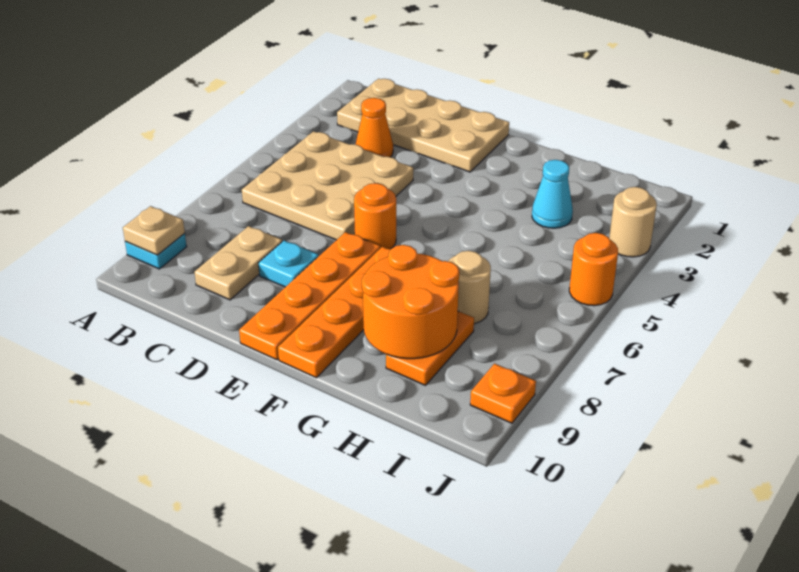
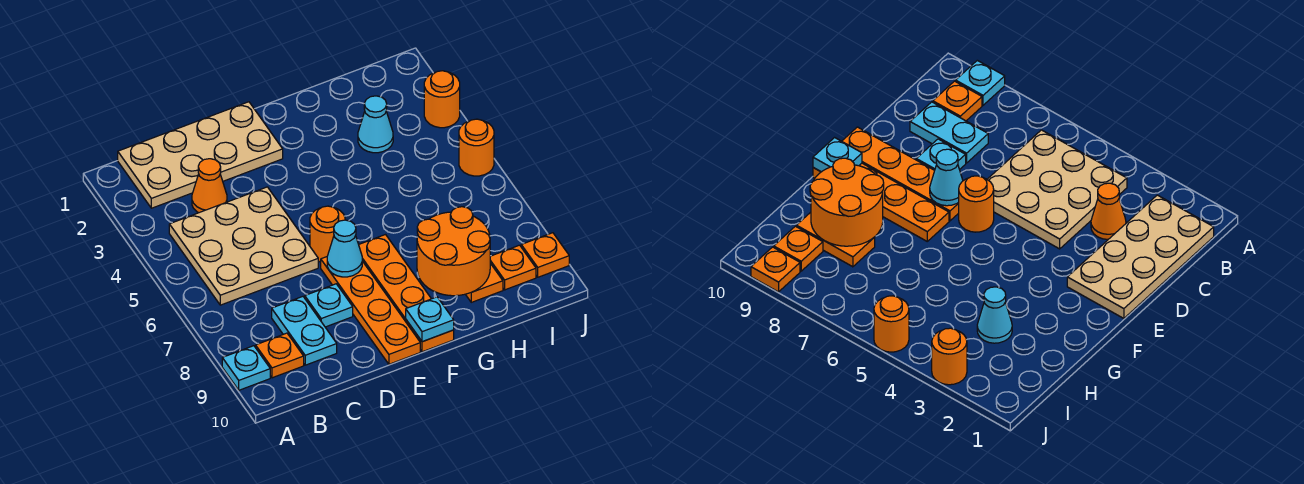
tan plate A9 level 2 -> none
none -> orange plate B9 level 1
tan plate C8:C9 level 1 -> cyan plate C8:C9 level 1
none -> cyan cone E7 level 2
none -> cyan plate F10 level 2
tan round brick H7 level 1 -> none
none -> orange plate I9 level 1
tan round brick J3 level 1 -> orange round brick J3 level 1

